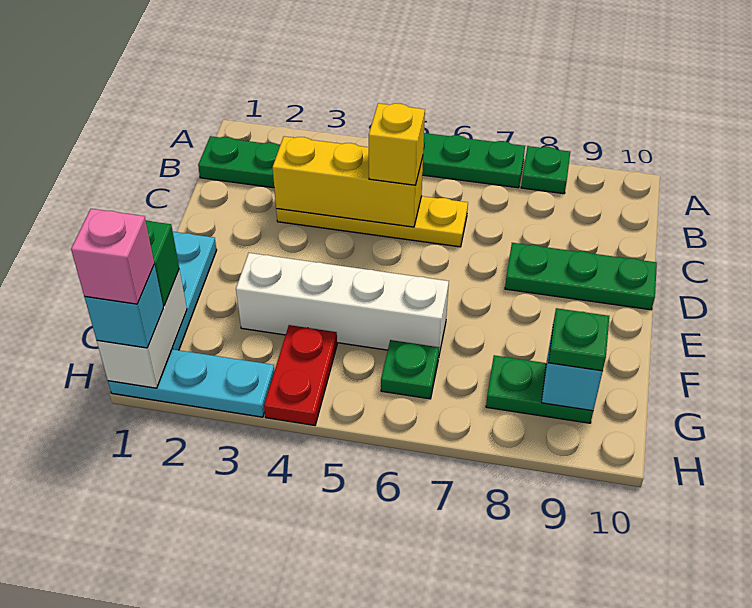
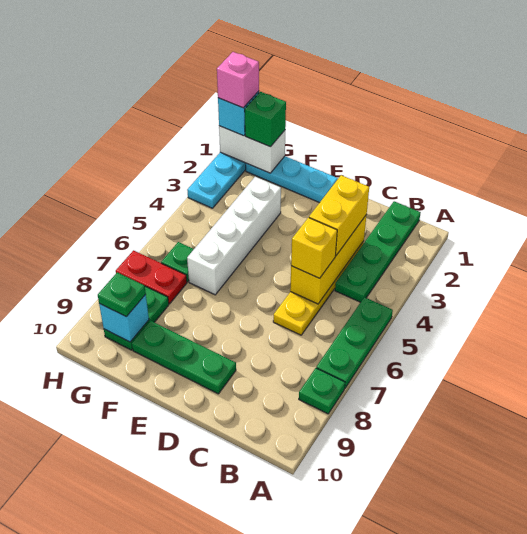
none -> yellow brick C3:C4 level 3
green plate D8:D10 level 1 -> green plate D9:F9 level 1
red plate G4:H4 level 1 -> red plate G7:H7 level 1

